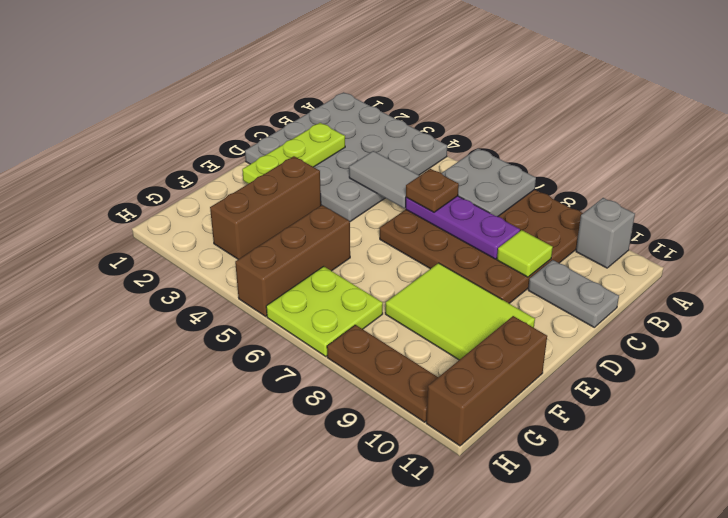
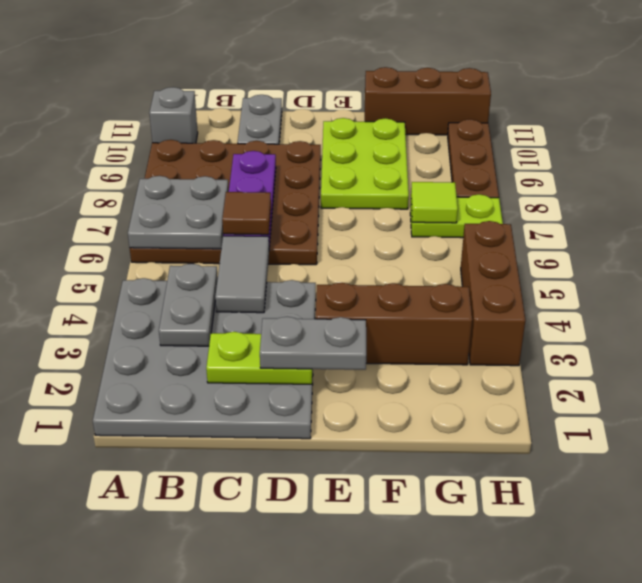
none -> grey plate B3:B4 level 2
lime plate C2:E2 level 2 -> lime plate C2:D2 level 2
brown plate C6 level 3 -> brown tile C6 level 3
lime tile C9 level 2 -> lime tile G7 level 2
none -> grey plate D2:E2 level 3
lime tile E8:F10 level 1 -> lime plate E8:F10 level 1
brown brick F5:H5 level 1 -> brown brick H3:H5 level 1
lime plate G6:H7 level 1 -> lime plate G7:H7 level 1

